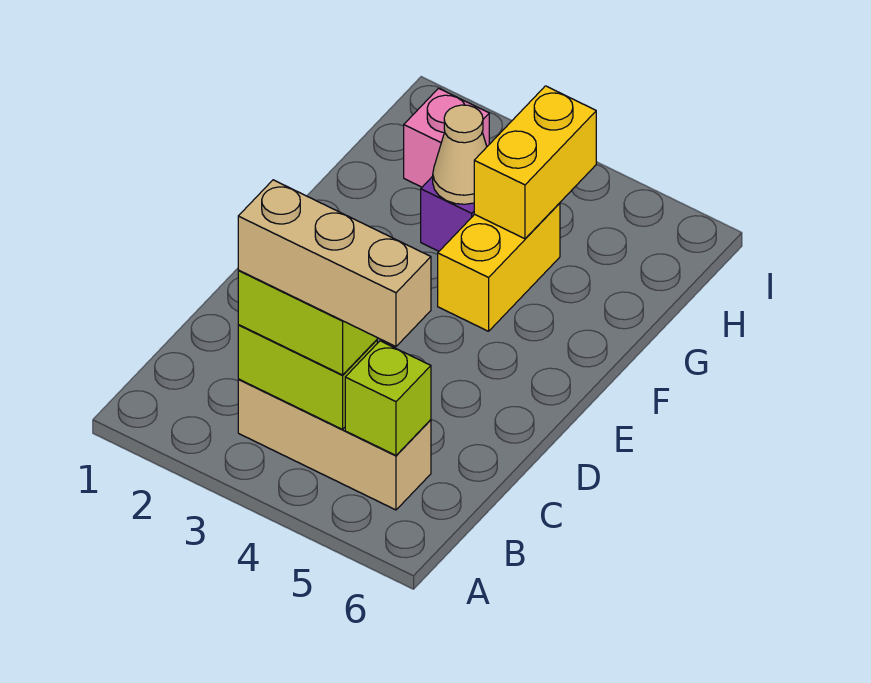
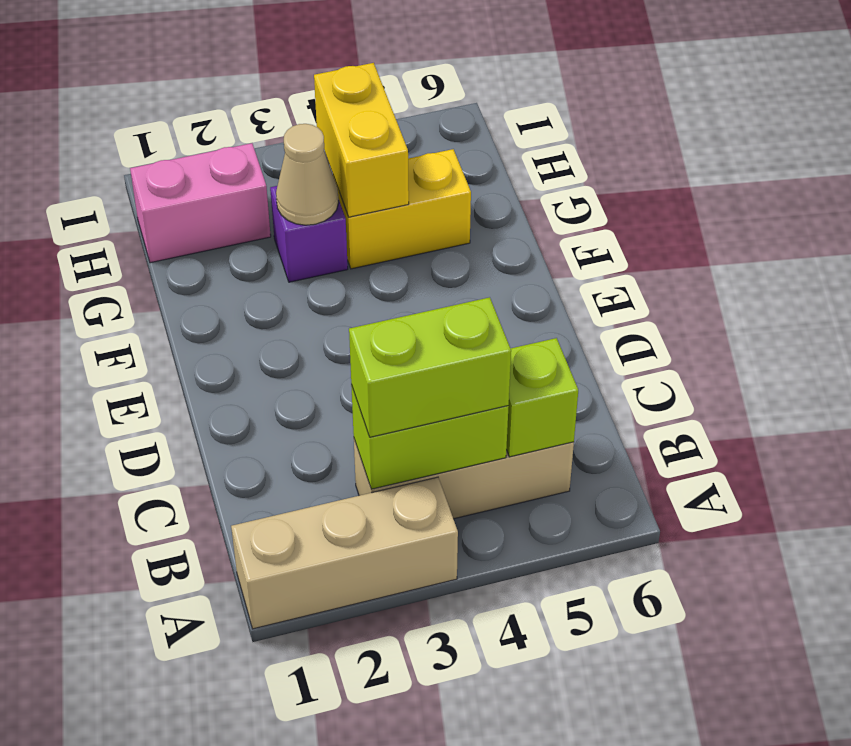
tan brick B3:B5 level 4 -> tan brick A1:A3 level 1
yellow brick F4:G4 level 1 -> yellow brick G4:G5 level 1
pink brick H2 level 1 -> pink brick H1:H2 level 1

